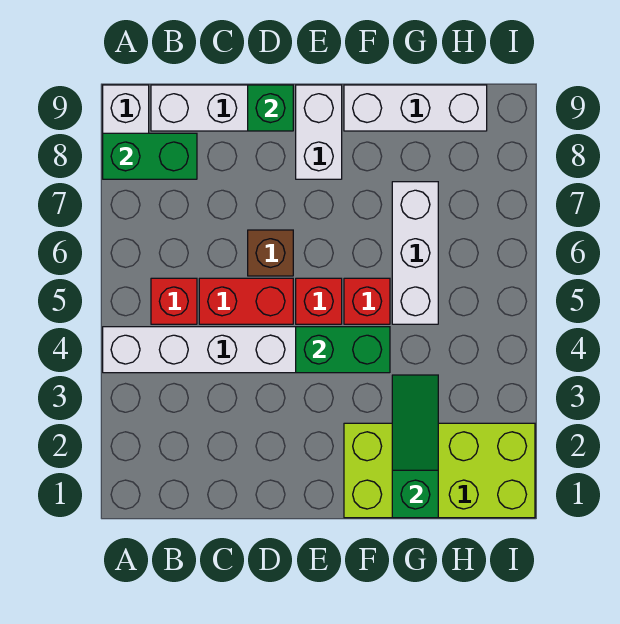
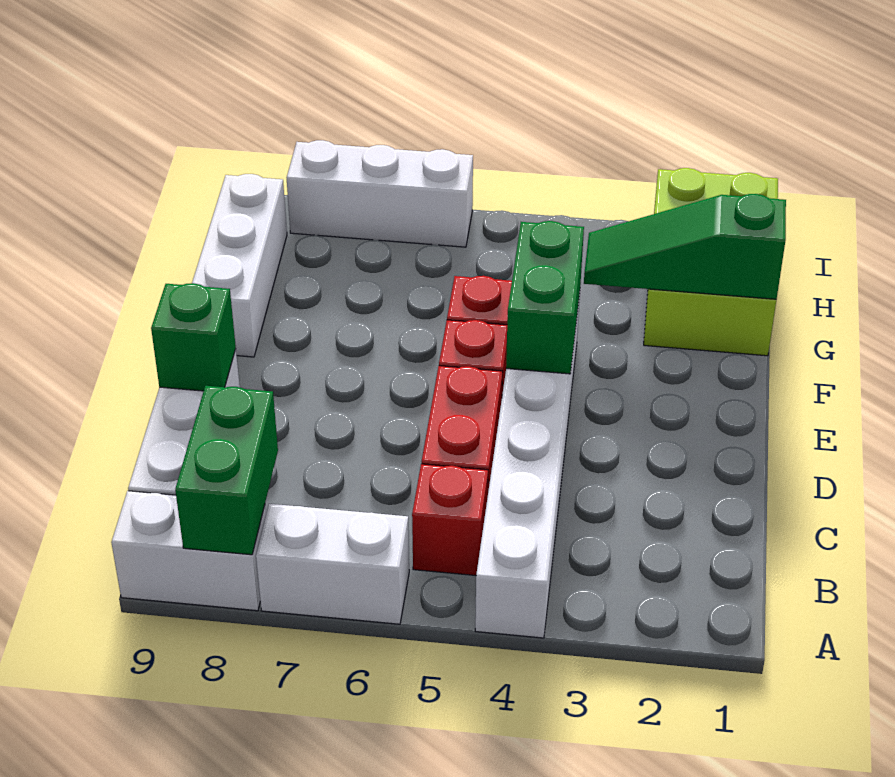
brown brick D6 level 1 -> none
white brick E8:E9 level 1 -> white brick A6:A7 level 1
lime brick F1:I2 level 1 -> lime brick G1:I2 level 1
white brick G5:G7 level 1 -> white brick I6:I8 level 1

